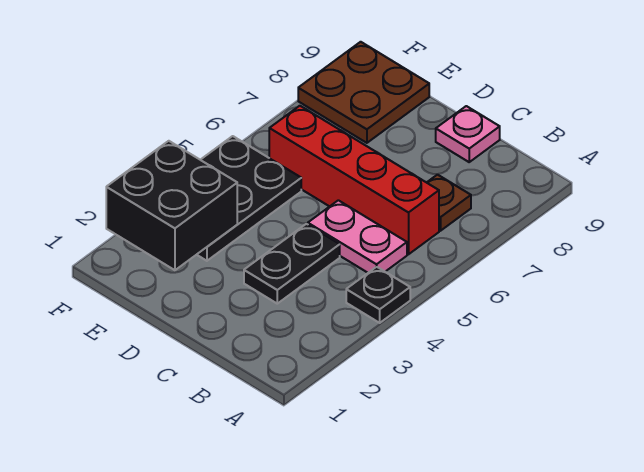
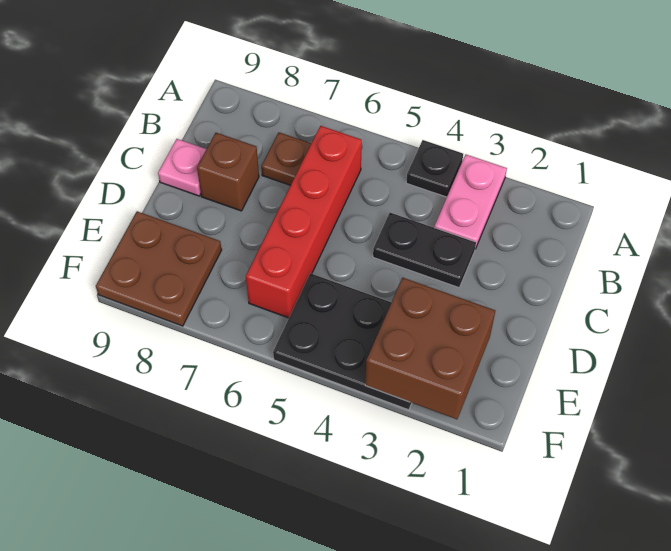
pink plate B5:C5 level 1 -> pink plate A3:B3 level 1
none -> brown brick C8 level 1
black brick E2:F3 level 2 -> brown brick E2:F3 level 2

